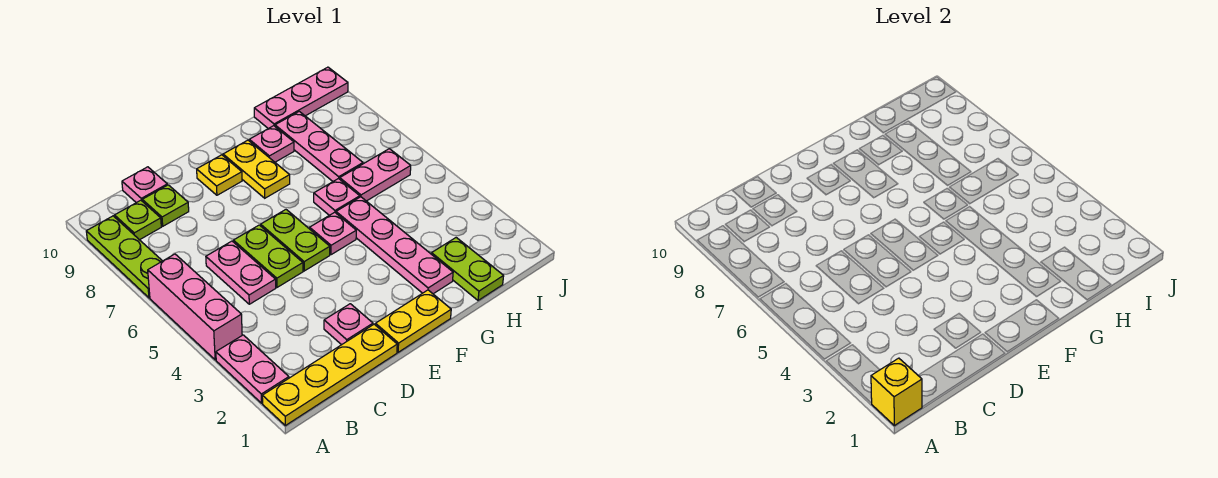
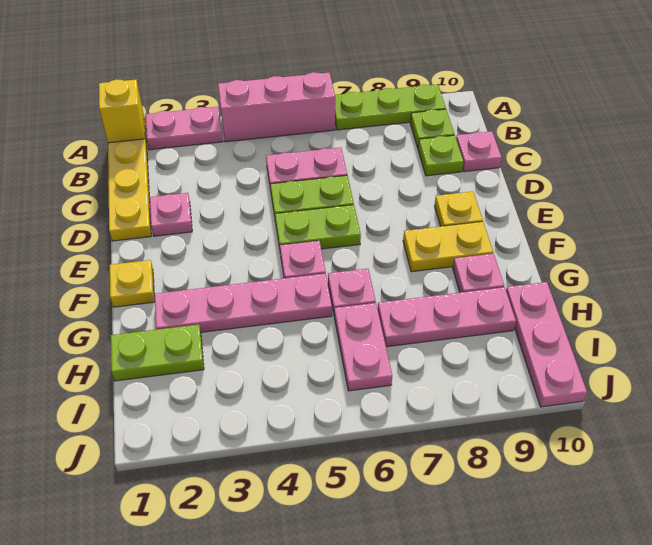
yellow plate E1:F1 level 1 -> yellow plate F1 level 1

